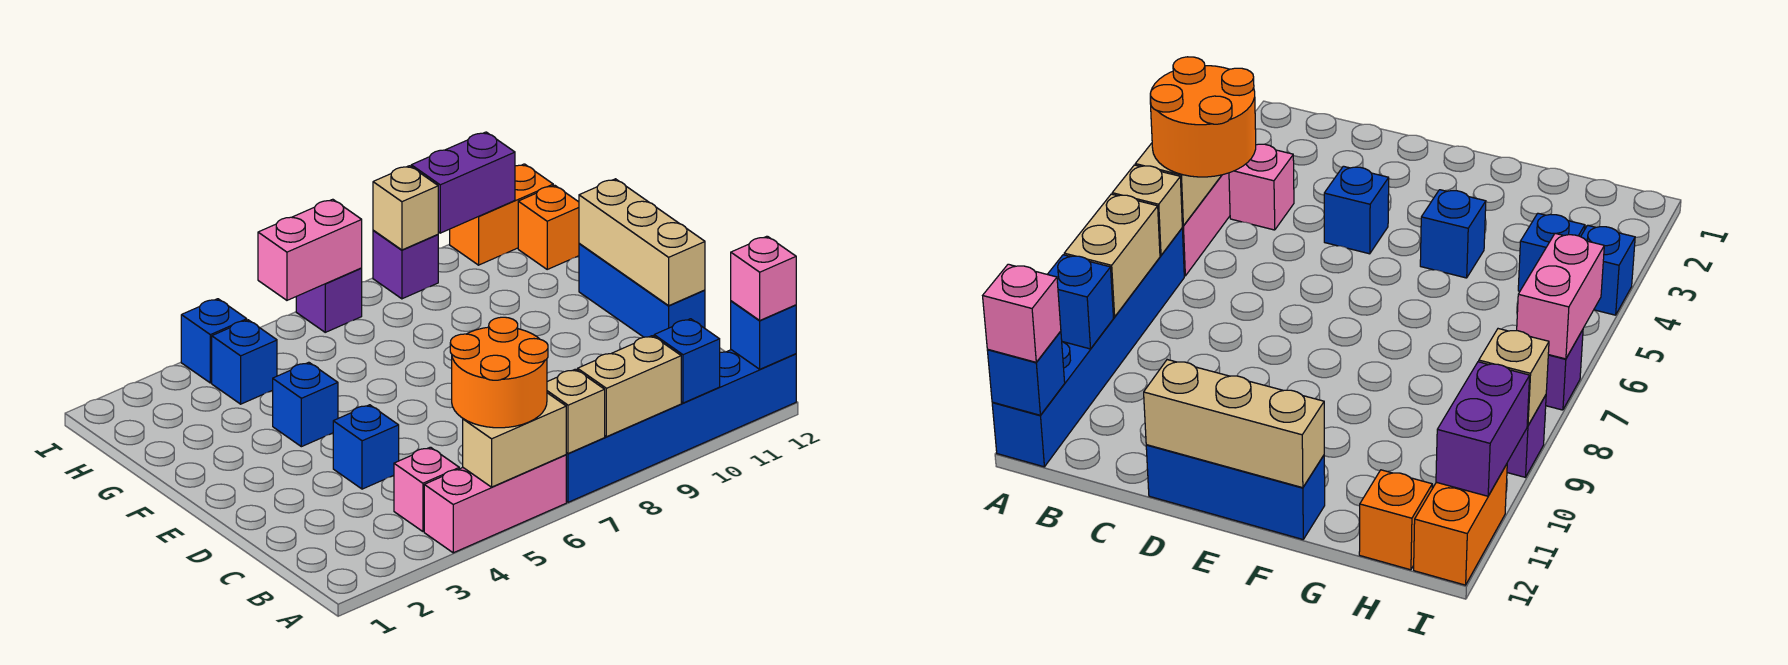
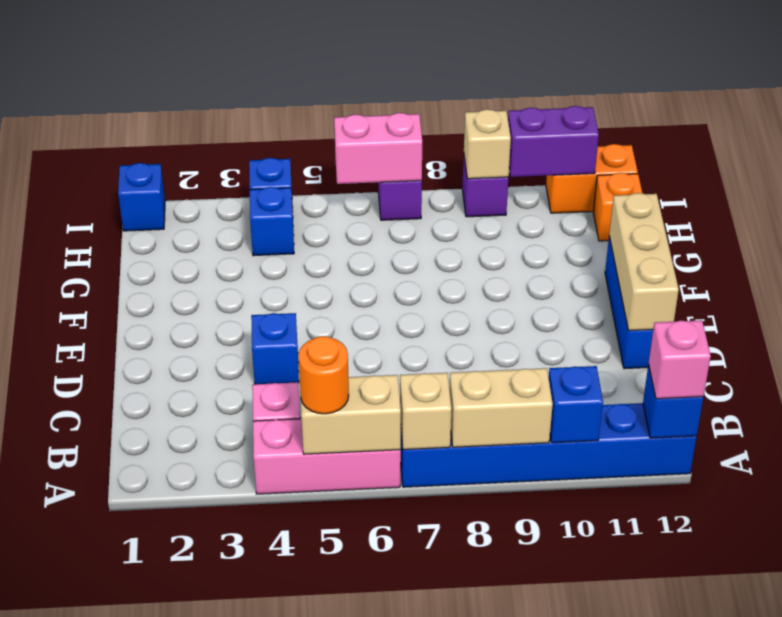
orange round brick A5:B6 level 3 -> orange round brick A5 level 3
blue brick F4 level 1 -> blue brick I1 level 1

